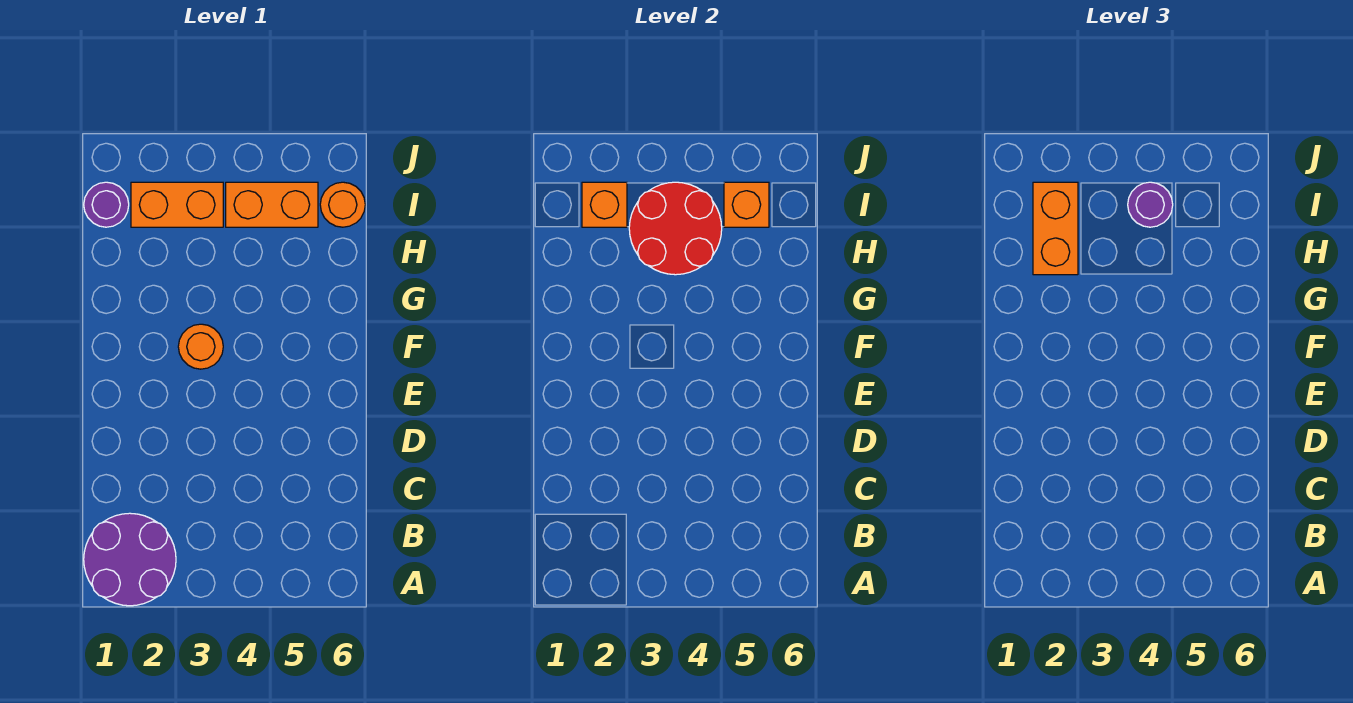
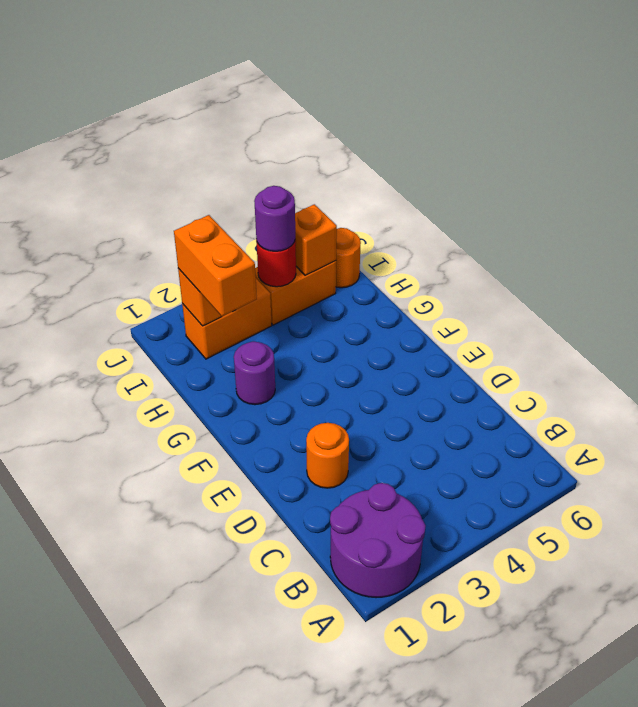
orange round brick F3 level 1 -> orange round brick D2 level 1
red round brick H3:I4 level 2 -> red round brick I4 level 2
purple round brick I1 level 1 -> purple round brick G2 level 1

